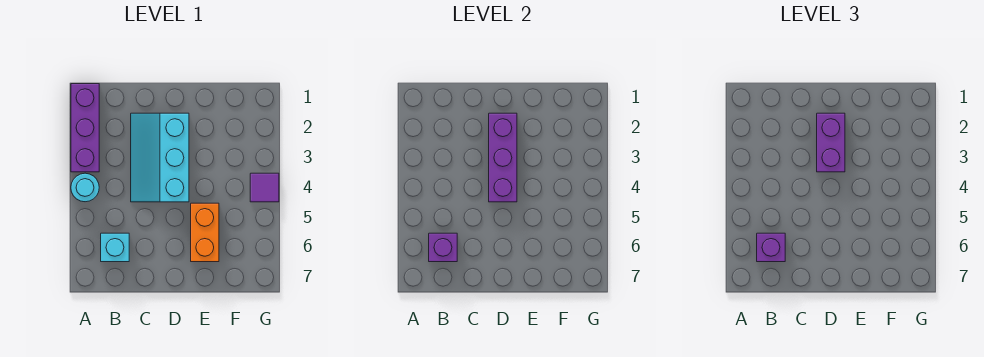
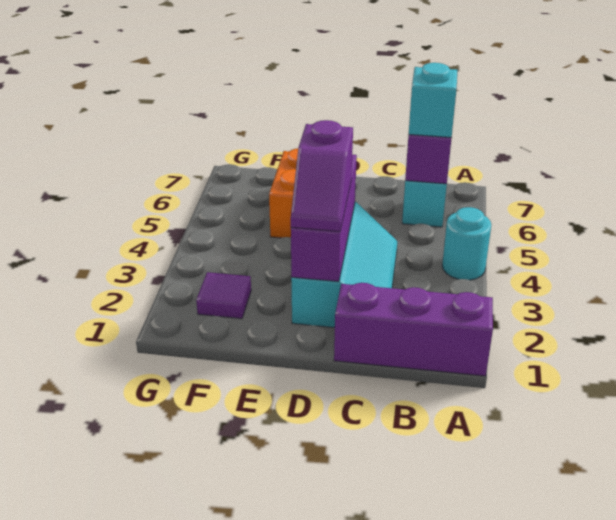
purple brick A1:A3 level 1 -> purple brick A1:C1 level 1
purple brick B6 level 3 -> cyan brick B6 level 3
purple brick D2:D3 level 3 -> purple slope D2:D3 level 3 top 3
purple tile G4 level 1 -> purple tile F2 level 1

